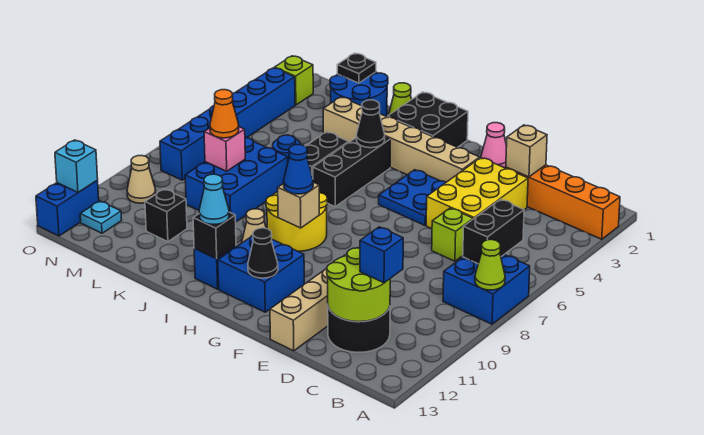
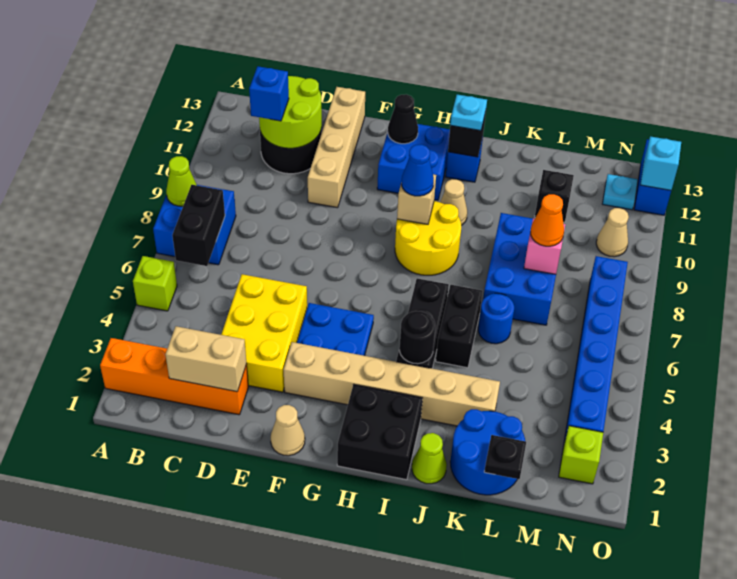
tan brick D2 level 2 -> tan brick C2:D2 level 2
lime brick D6 level 1 -> lime brick A5 level 1
pink cone F1 level 1 -> tan cone F1 level 1
black cone I4 level 2 -> black round brick I4 level 2
cyan cone I12 level 3 -> cyan plate I12 level 3

